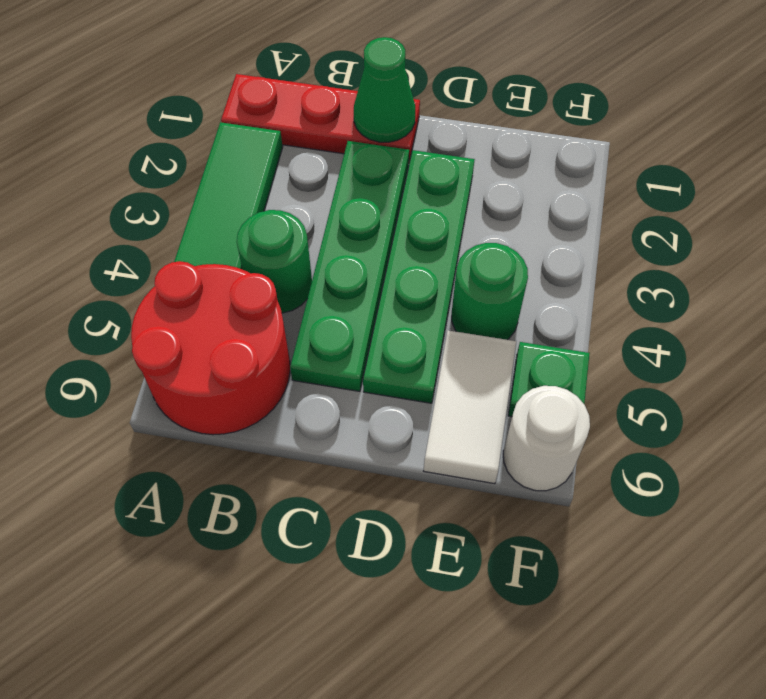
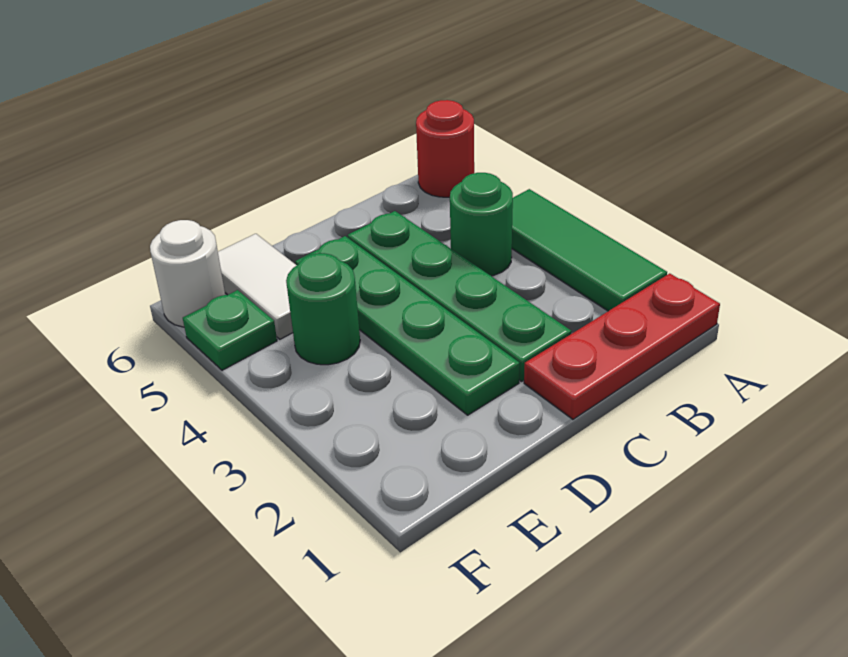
red round brick A5:B6 level 1 -> red round brick A6 level 1
green cone C1 level 2 -> none

